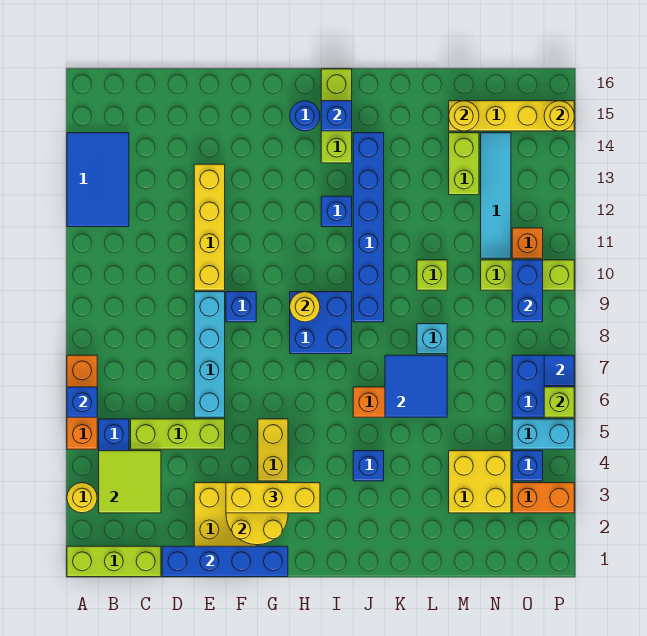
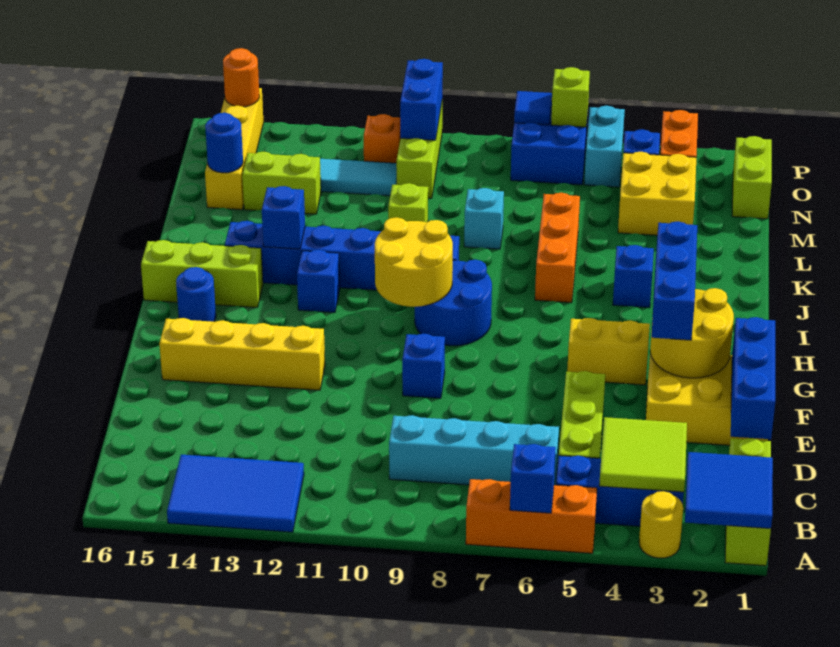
blue brick D1:G1 level 2 -> blue brick D1:F1 level 2
cyan brick E6:E9 level 1 -> cyan brick C6:C9 level 1
yellow brick E10:E13 level 1 -> yellow brick F12:F15 level 1
yellow brick F3:H3 level 3 -> blue brick F3:H3 level 3
blue brick H8:I9 level 1 -> blue round brick H8:I9 level 1
yellow round brick H9 level 2 -> yellow round brick H9:I10 level 2
blue brick I15 level 2 -> blue brick J13 level 2
blue tile K6:L7 level 2 -> blue tile A1:B2 level 2
yellow round brick M15 level 2 -> blue round brick M15 level 2
none -> lime brick N1:O1 level 1
blue brick O9:O10 level 2 -> blue brick O10:P10 level 2
yellow round brick P15 level 2 -> orange round brick P15 level 2

